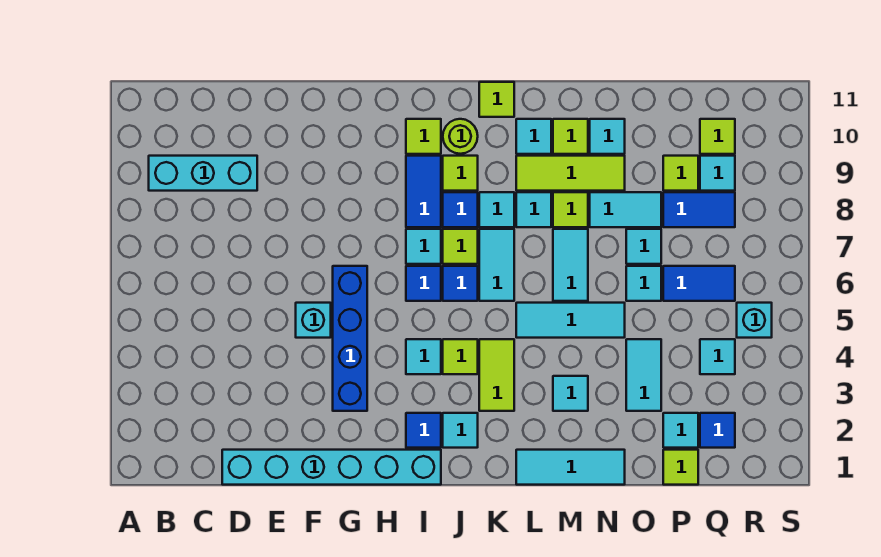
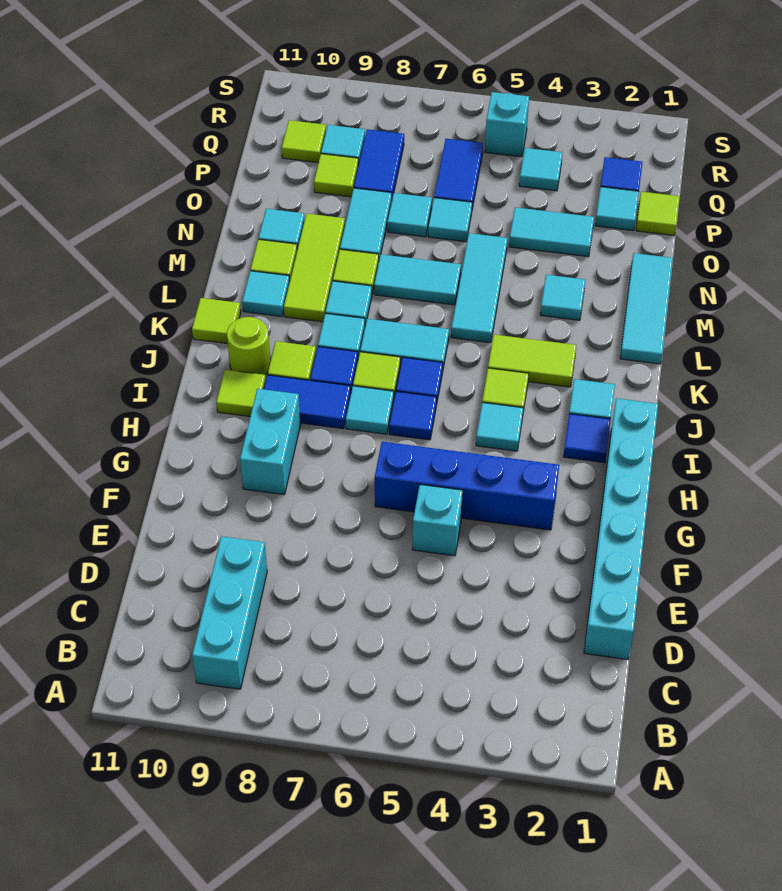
none -> cyan brick G9:H9 level 1

